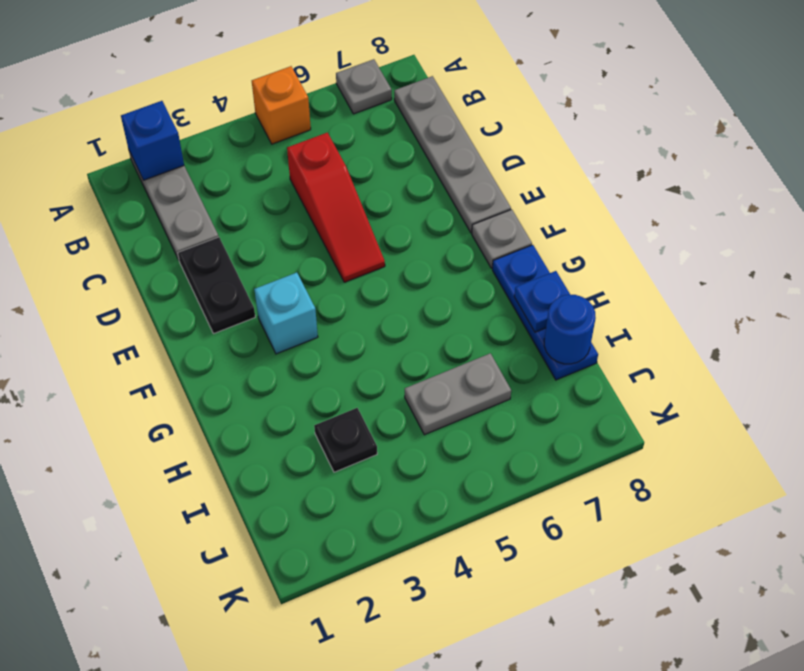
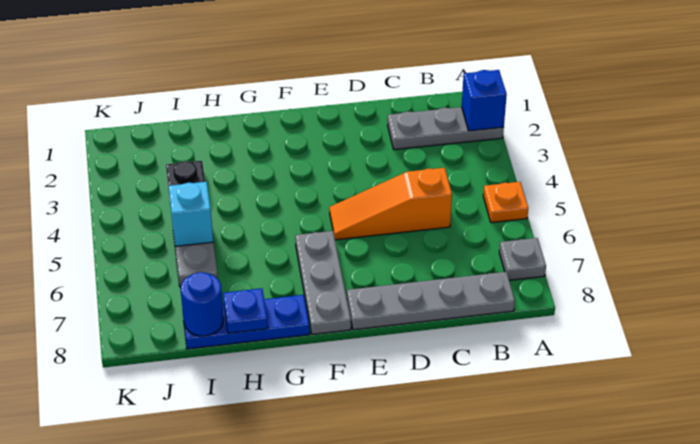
orange brick A5 level 1 -> orange plate A5 level 1
red slope C5:E5 level 1 top C -> orange slope C5:E5 level 1 top C
black plate D2:E2 level 1 -> none
cyan brick F3 level 1 -> cyan brick I5 level 2
grey plate F8 level 1 -> grey plate F6:F8 level 1

